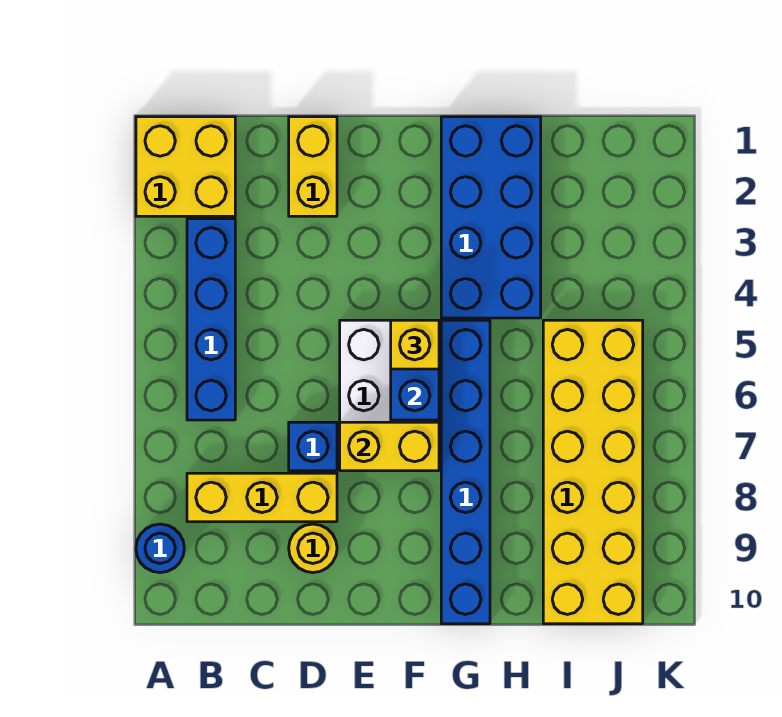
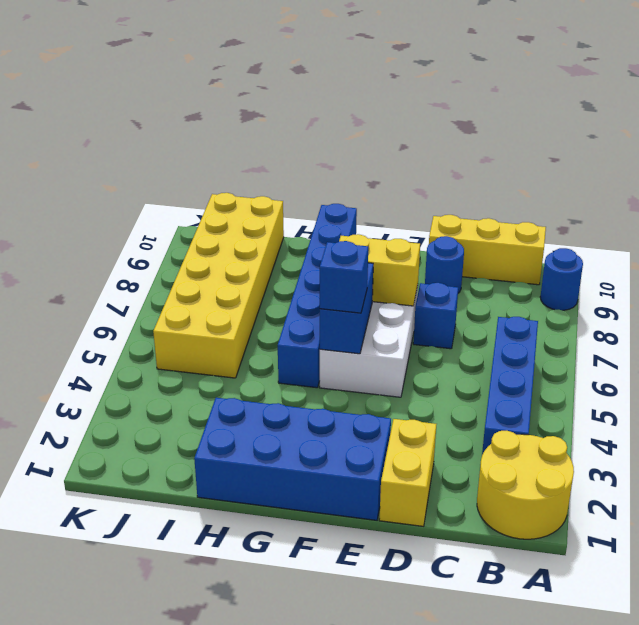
yellow brick A1:B2 level 1 -> yellow round brick A1:B2 level 1
yellow brick B8:D8 level 1 -> yellow brick B10:D10 level 1
yellow round brick D9 level 1 -> blue round brick D9 level 1
yellow brick F5 level 3 -> blue brick F5 level 3
blue brick G1:H4 level 1 -> blue brick E1:H2 level 1

